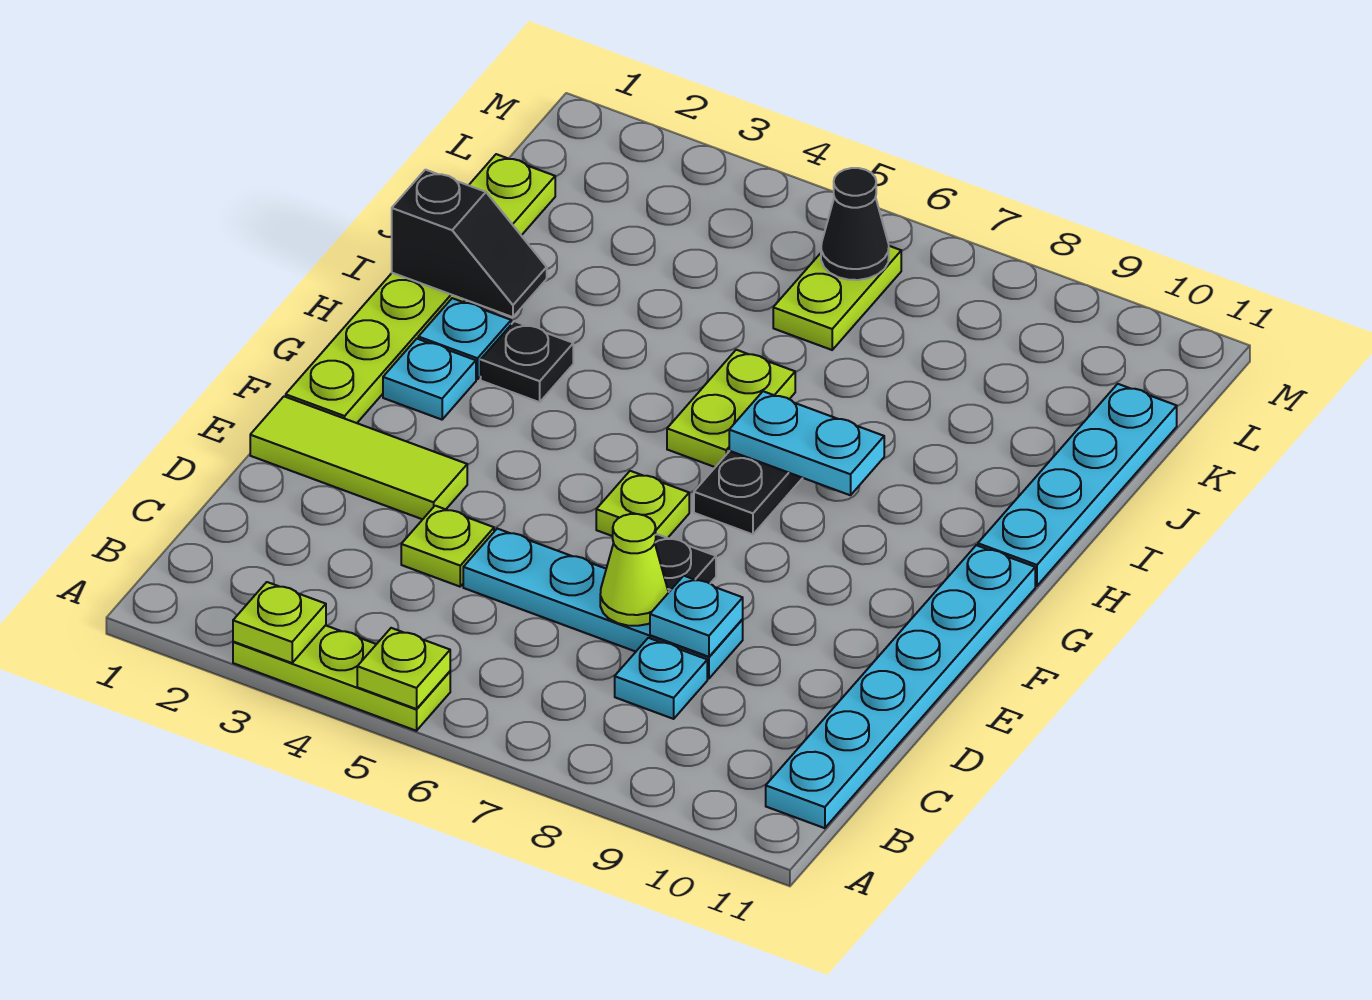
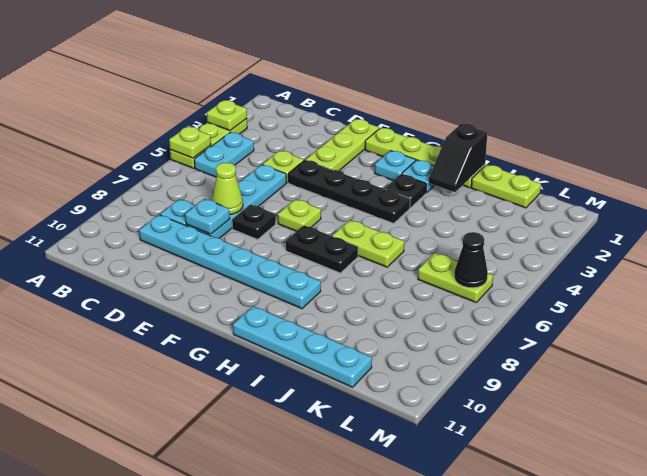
cyan plate B11:G11 level 1 -> cyan plate C9:H9 level 1
lime tile E1:E3 level 1 -> lime plate E1:E3 level 1
none -> black plate E4:H4 level 1
cyan plate H7:H8 level 2 -> cyan plate B4:B5 level 1

